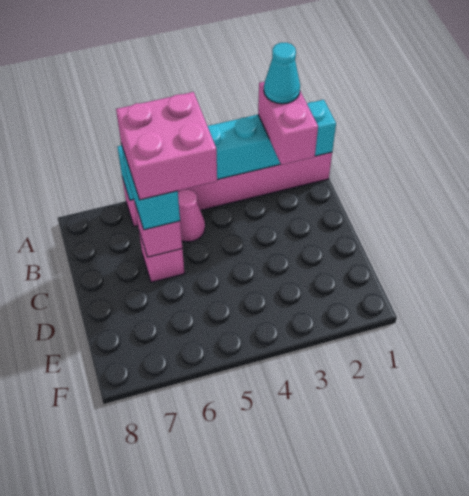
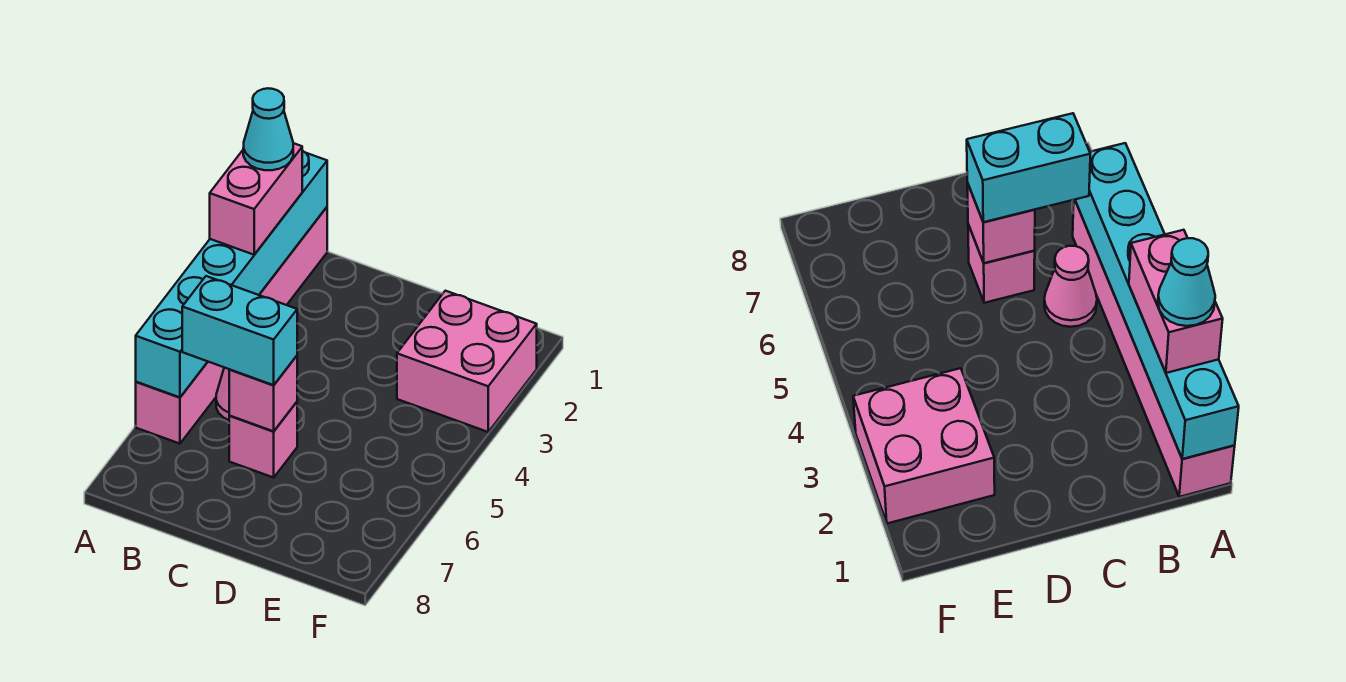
pink brick A2:B2 level 3 -> pink brick A2:A3 level 3
pink brick B5:C6 level 4 -> pink brick E2:F3 level 1

